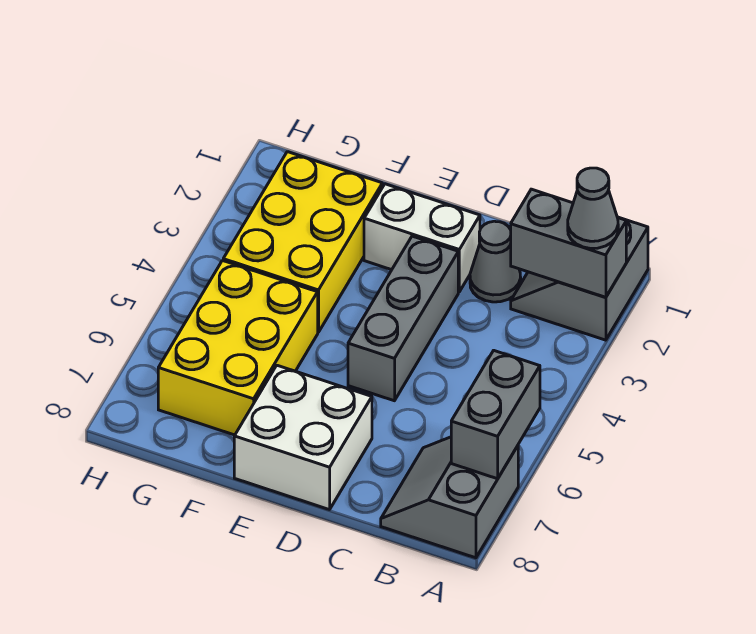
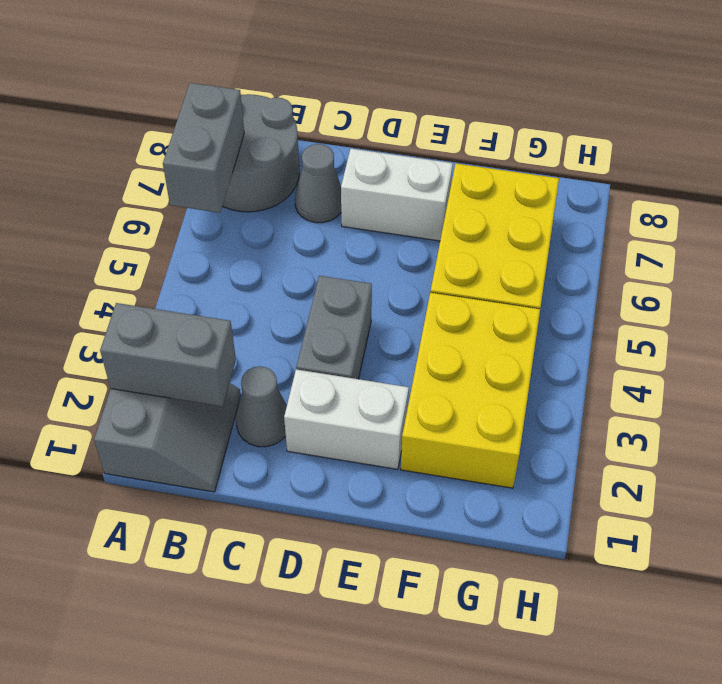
grey cone A2 level 3 -> grey cone C7 level 1
grey slope A7:B8 level 1 top A -> grey round brick A7:B8 level 1
grey brick D3:D5 level 1 -> grey brick D3:D4 level 1
white brick D7:E8 level 1 -> white brick D7:E7 level 1

